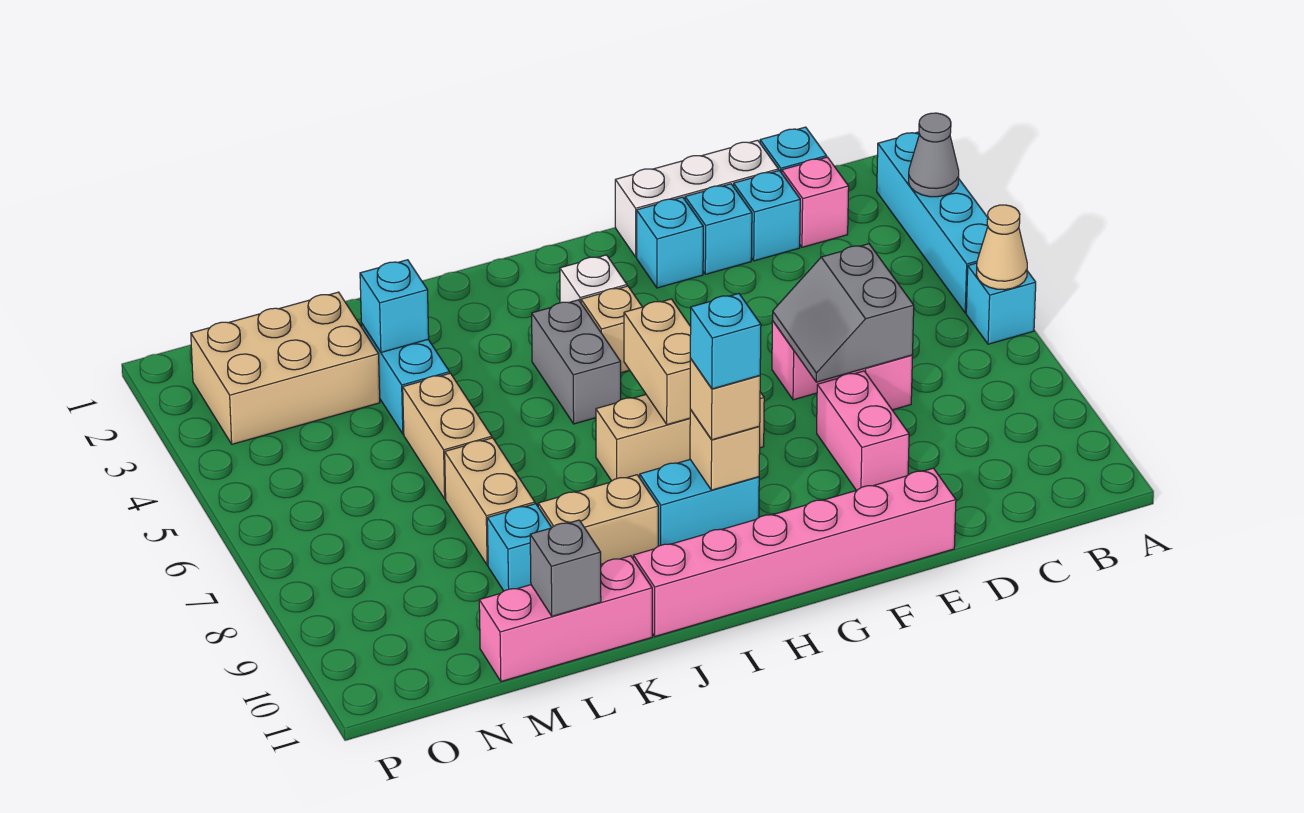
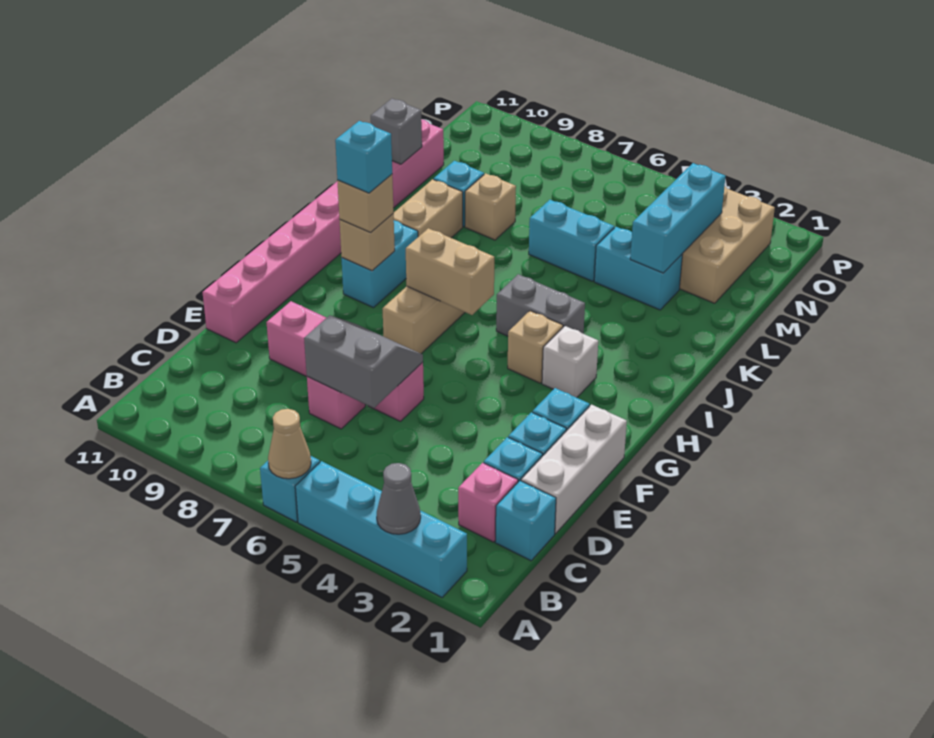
cyan brick L3 level 2 -> cyan brick L3:N3 level 2
tan brick L5:L6 level 1 -> cyan brick L5:L6 level 1
tan brick L7:L8 level 1 -> tan brick L8 level 1

